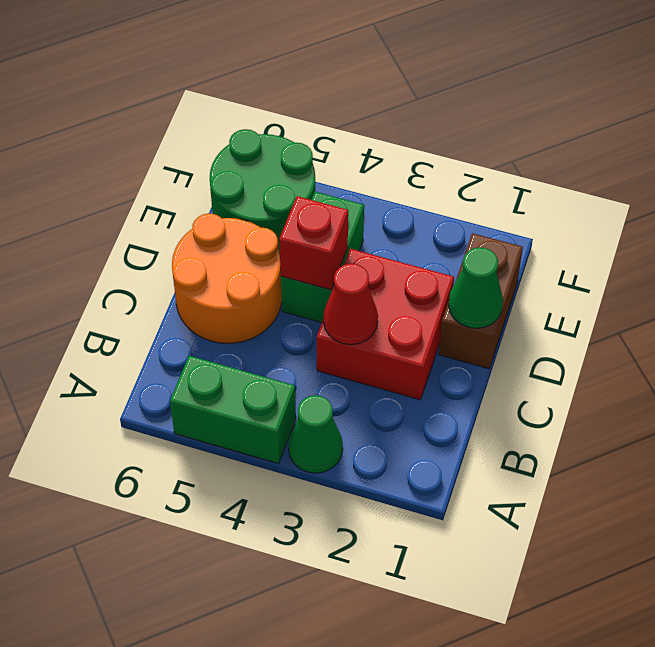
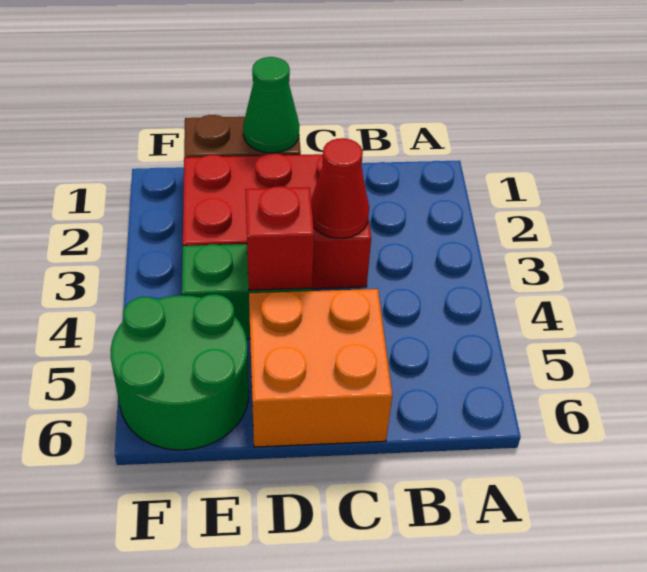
green cone A3 level 1 -> none
green brick A4:A5 level 1 -> none
red brick C2:D3 level 1 -> red brick C2:E3 level 1
orange round brick C5:D6 level 1 -> orange brick C5:D6 level 1

